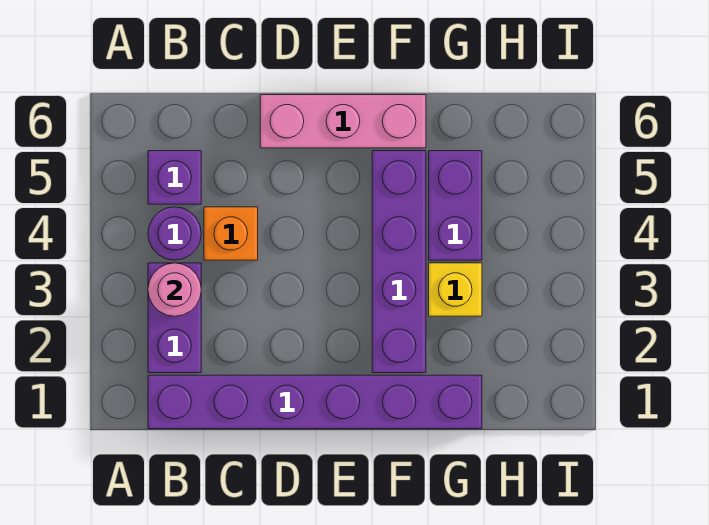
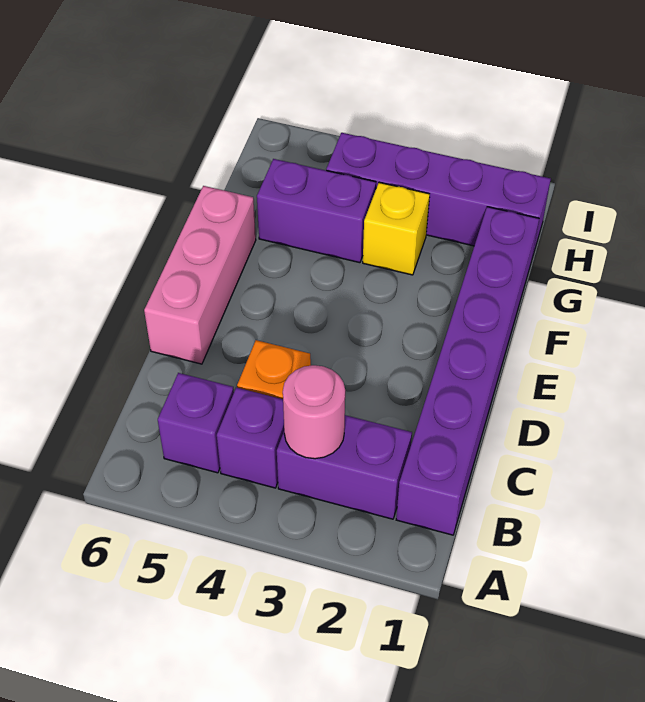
purple round brick B4 level 1 -> purple brick B4 level 1
purple brick F2:F5 level 1 -> purple brick H1:H4 level 1

